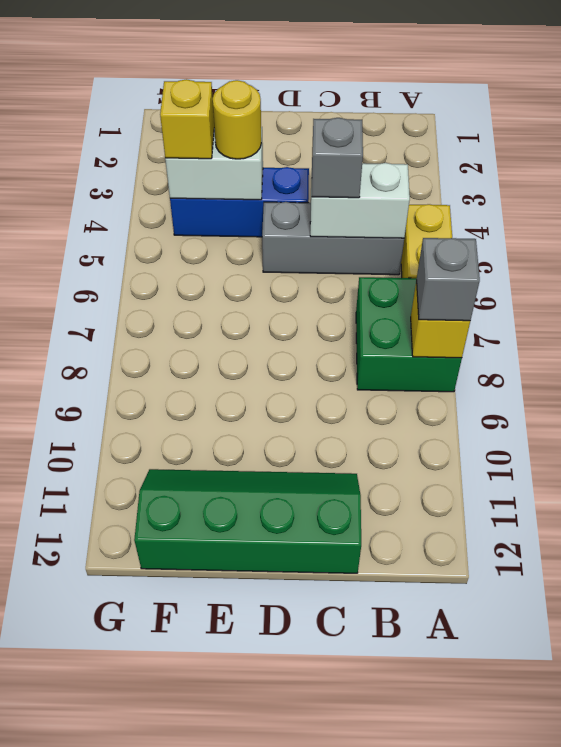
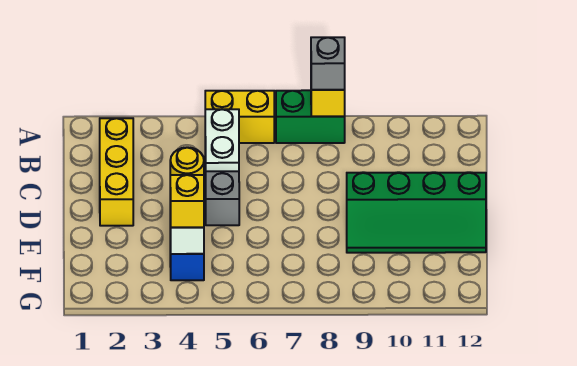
green brick A7:B8 level 1 -> green brick A7:A8 level 1
none -> yellow brick B2:D2 level 1
white brick B5:C5 level 2 -> white plate B5:C5 level 2
grey brick C5 level 3 -> none
green slope C11:F12 level 1 top 12 -> green slope D9:E12 level 1 top D

